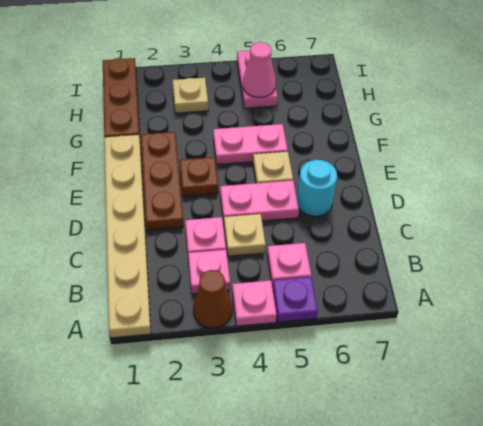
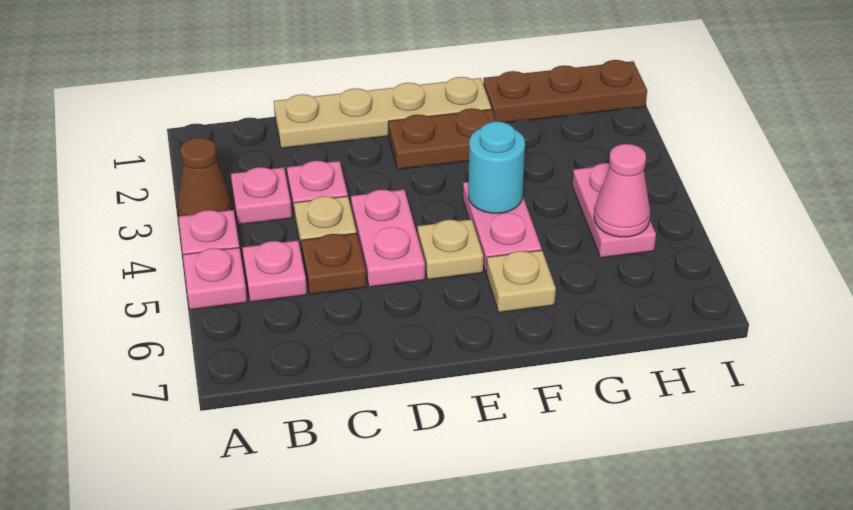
tan plate A1:F1 level 1 -> tan plate C1:F1 level 1
purple plate A5 level 1 -> pink plate A5 level 1
brown plate D2:F2 level 1 -> brown plate E2:F2 level 1
cyan round brick D6 level 1 -> cyan round brick F4 level 2
brown plate E3 level 1 -> brown plate C5 level 1
tan plate H3 level 1 -> tan plate F6 level 1
pink plate H5:I5 level 1 -> pink plate H4:H5 level 1

